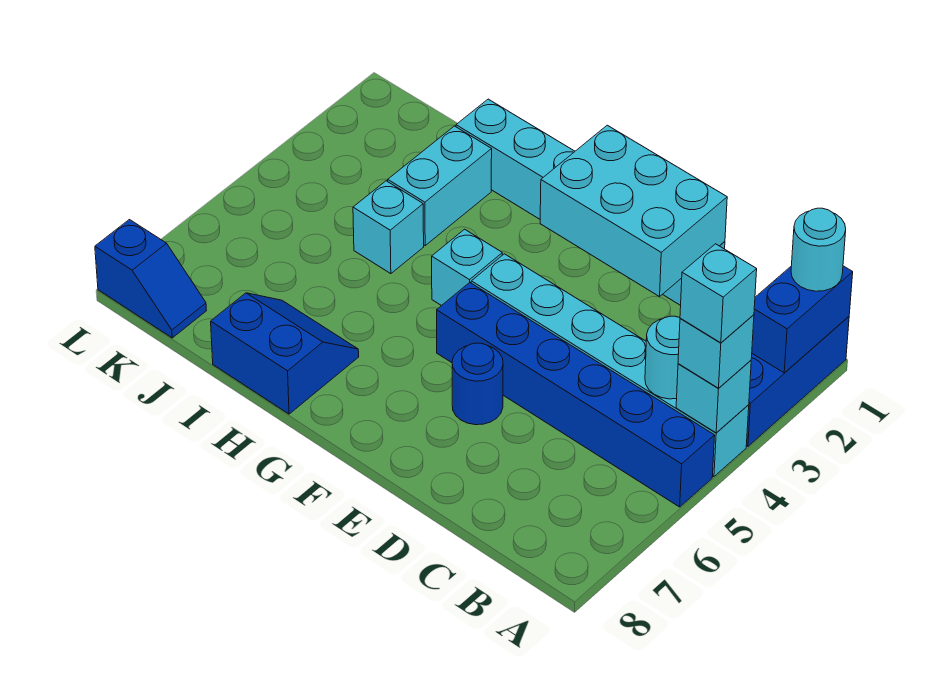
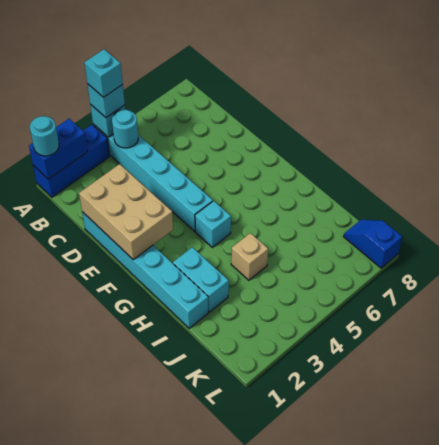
blue brick A5:F5 level 1 -> none
cyan brick D1:F2 level 2 -> tan brick D1:F2 level 2
blue round brick E6 level 1 -> none
blue slope H7:I8 level 1 top 8 -> none
cyan brick I2:I3 level 1 -> cyan brick H2:I2 level 1
cyan brick I4 level 1 -> tan brick I4 level 1

